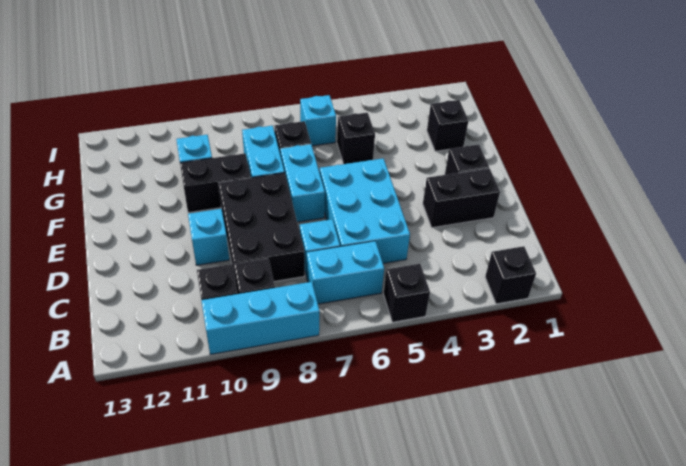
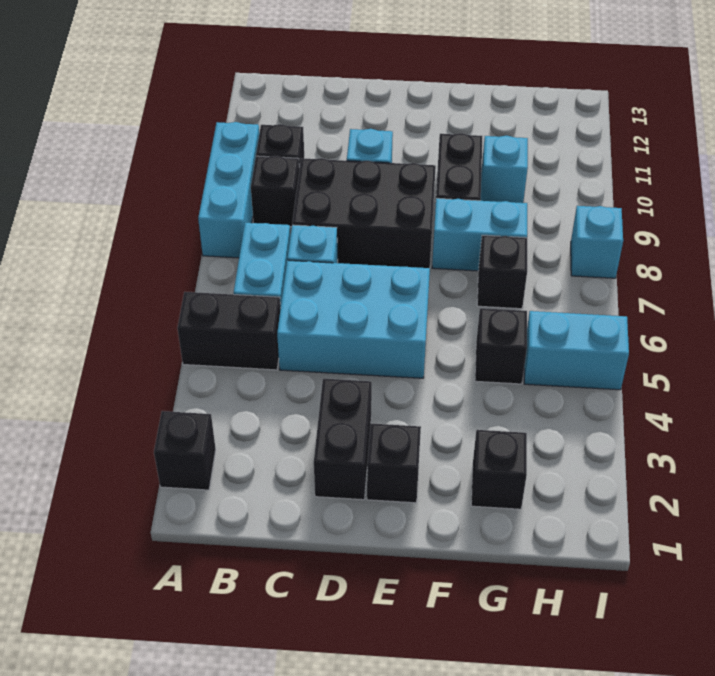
black brick A5 level 1 -> black brick A5:B5 level 1
cyan brick E7:F7 level 1 -> cyan brick H5:I5 level 1
cyan brick H6 level 1 -> cyan brick I8 level 1

